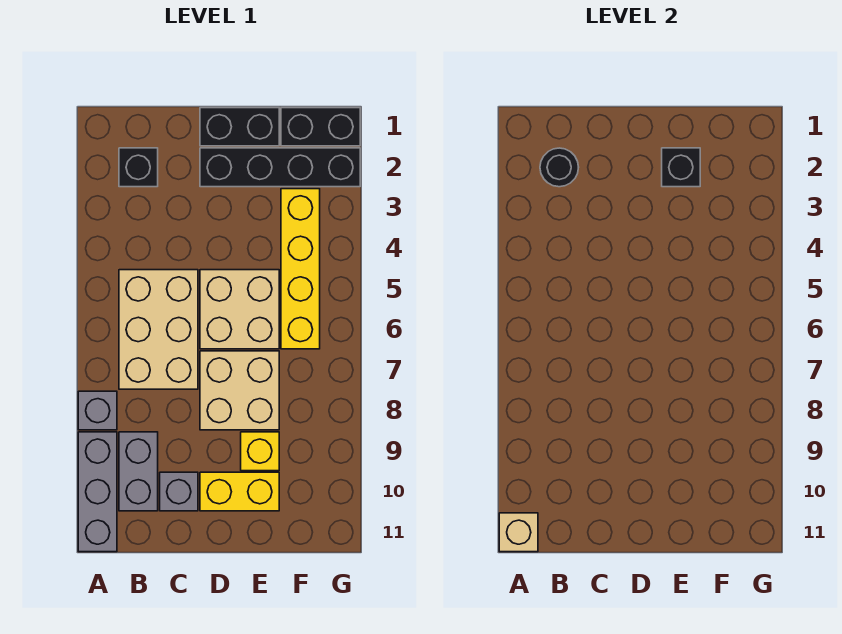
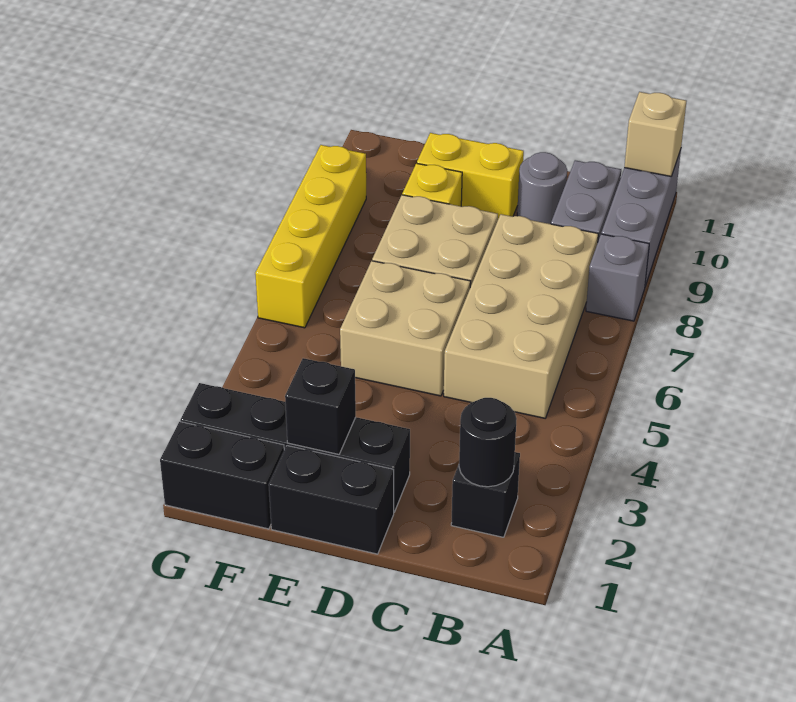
tan brick B5:C7 level 1 -> tan brick B5:C8 level 1
grey brick C10 level 1 -> grey round brick C10 level 1
yellow brick F3:F6 level 1 -> yellow brick G6:G9 level 1

